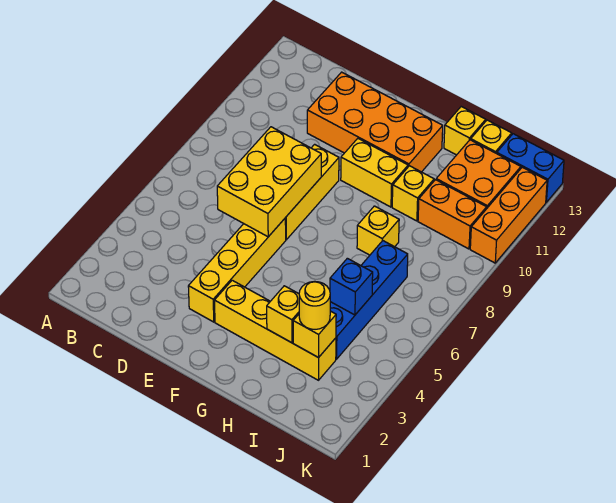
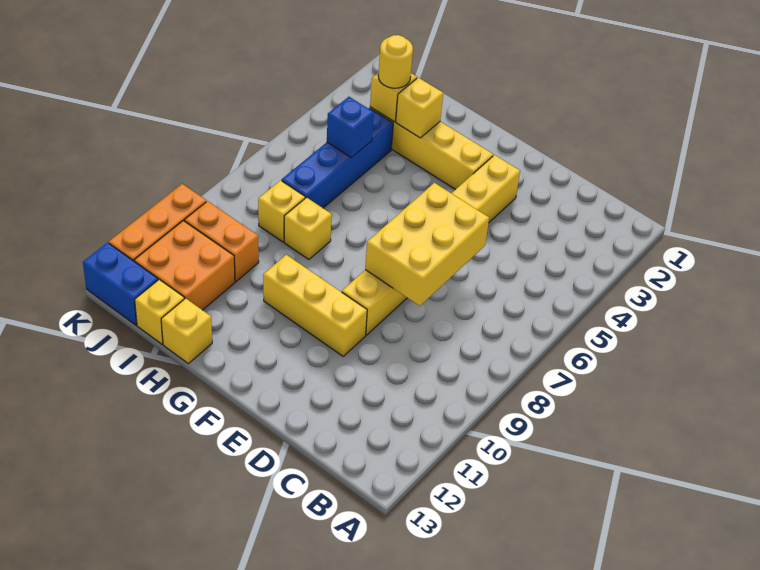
orange brick D11:G12 level 1 -> none
yellow brick F10:G10 level 1 -> yellow brick E10:G10 level 1
yellow brick H10 level 1 -> yellow brick I8 level 1

